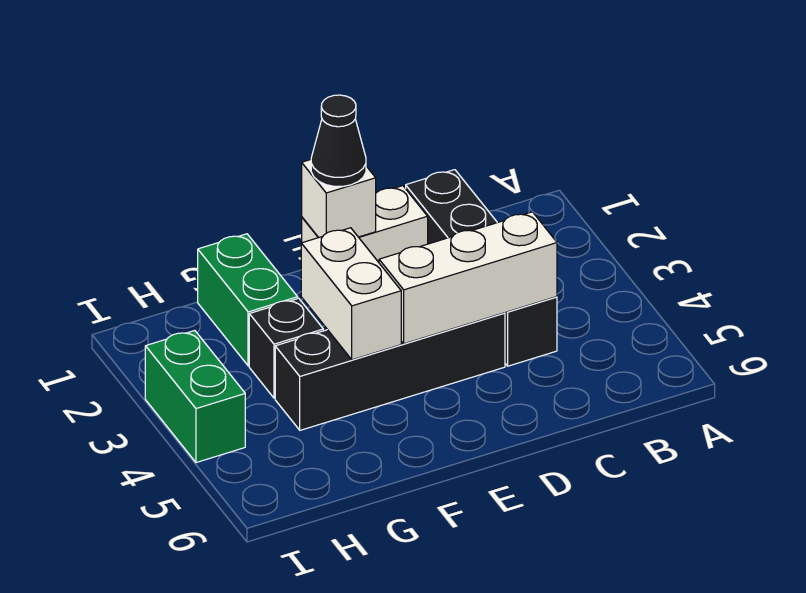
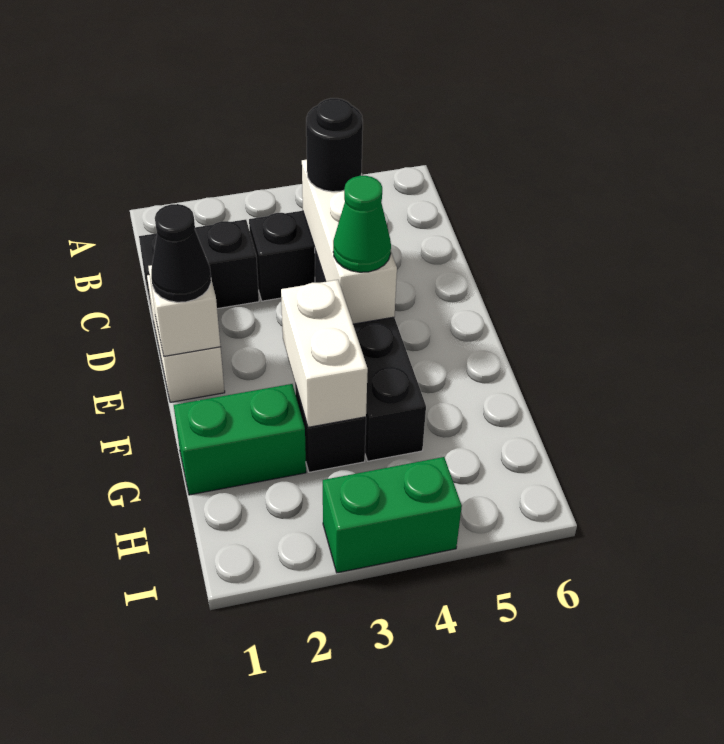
none -> black round brick C4 level 3
none -> green cone E4 level 3
white brick F3:F4 level 2 -> white brick F3:G3 level 2

